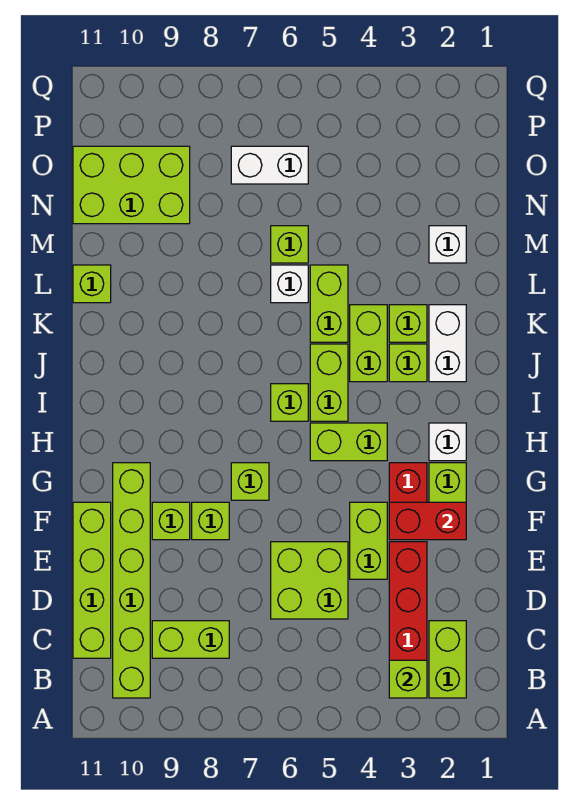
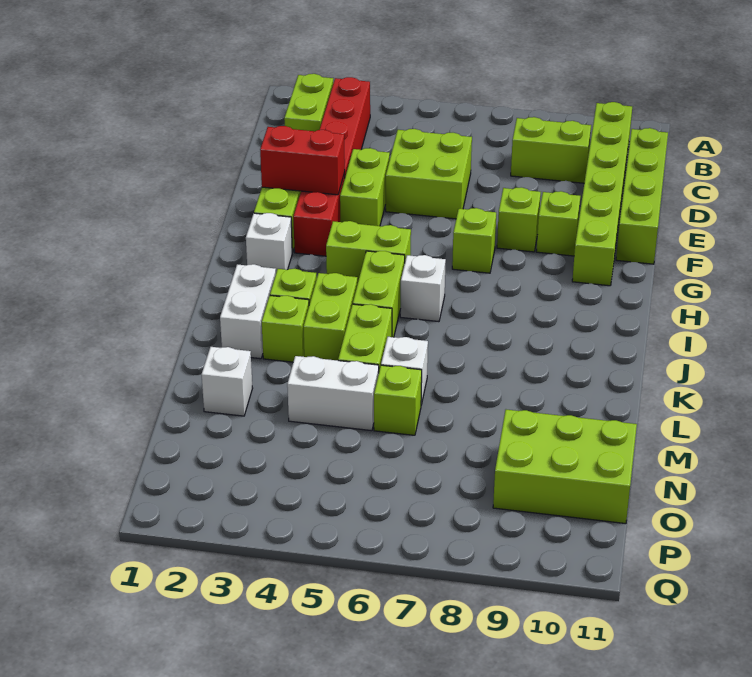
lime brick B3 level 2 -> none
lime brick I6 level 1 -> white brick I6 level 1
lime brick L11 level 1 -> none
white brick O6:O7 level 1 -> white brick M4:M5 level 1

